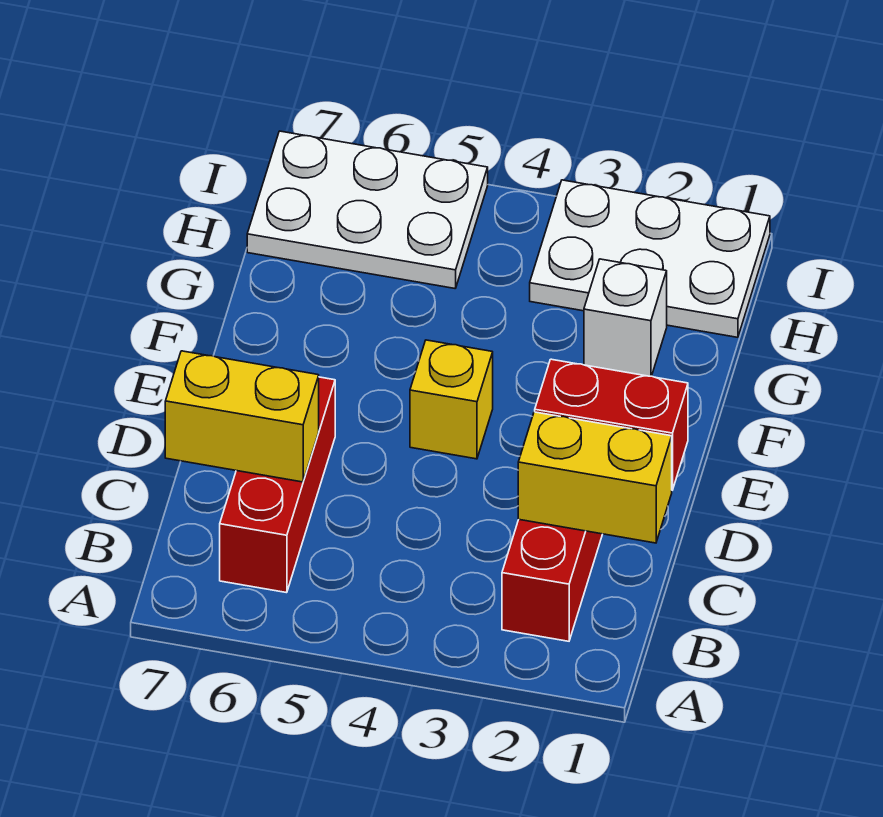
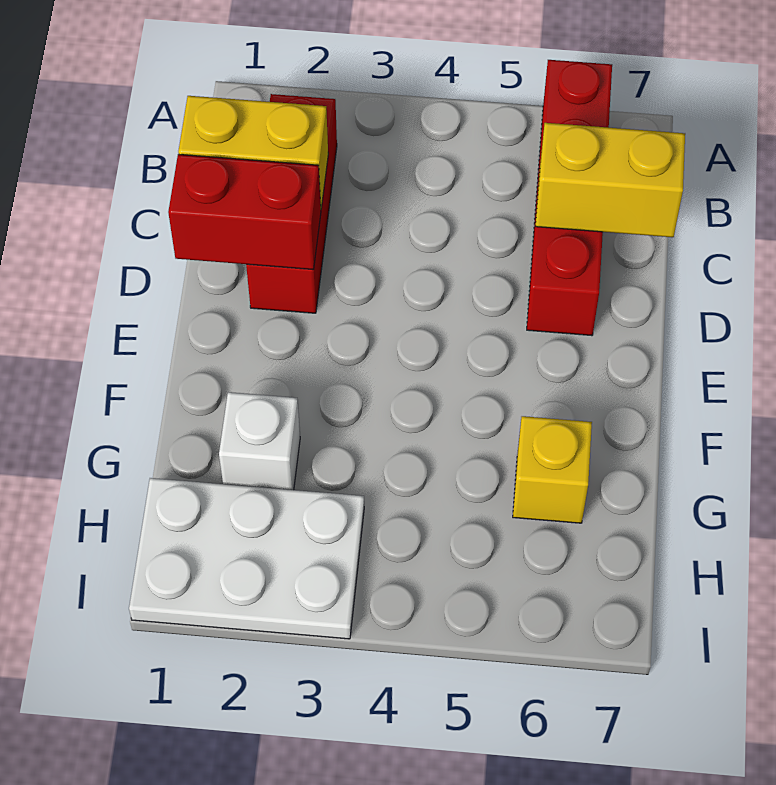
red brick B6:D6 level 1 -> red brick A6:D6 level 1
yellow brick E4 level 1 -> yellow brick G6 level 1
white plate H5:I7 level 1 -> none

